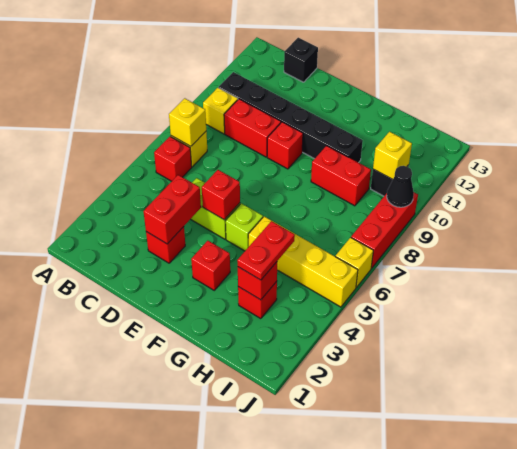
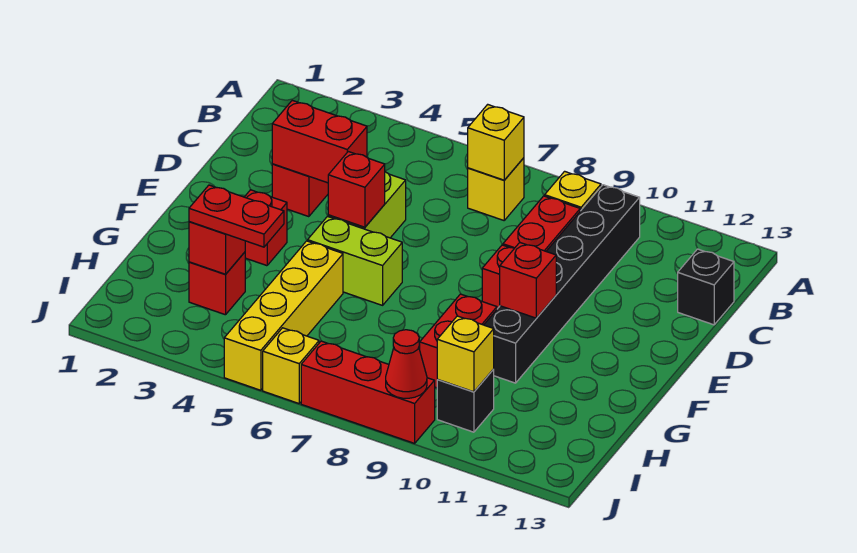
red brick B6 level 1 -> red brick F10 level 2
lime brick F5 level 1 -> lime brick F5:F6 level 1
black cone J9 level 2 -> red cone J9 level 2

